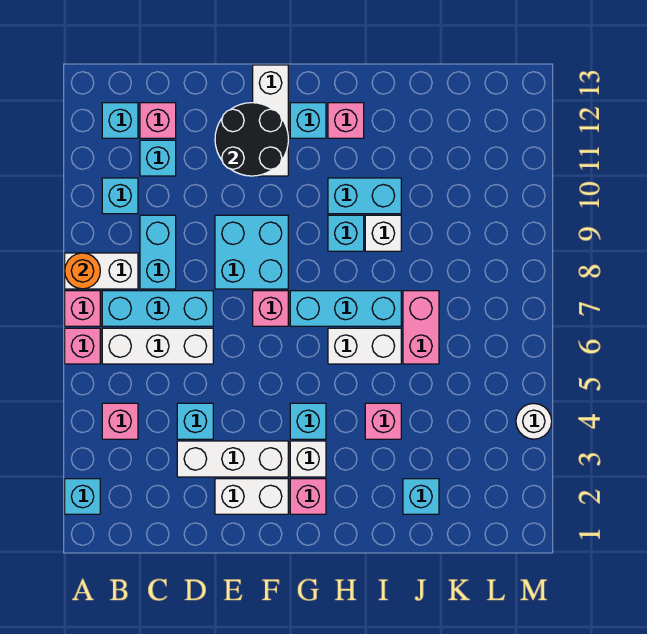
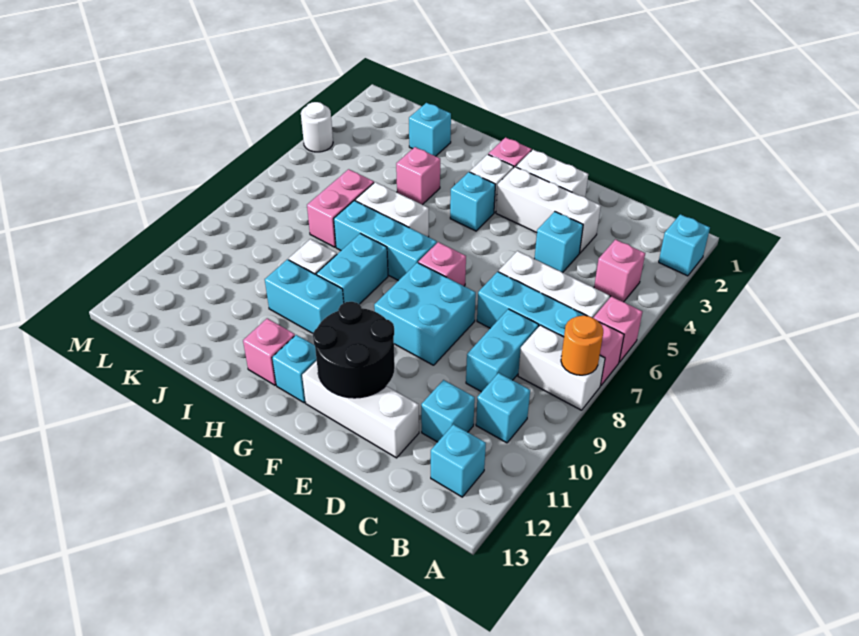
pink brick C12 level 1 -> none
white brick F11:F13 level 1 -> white brick D12:F12 level 1
cyan brick H9 level 1 -> cyan brick H8:H9 level 1

